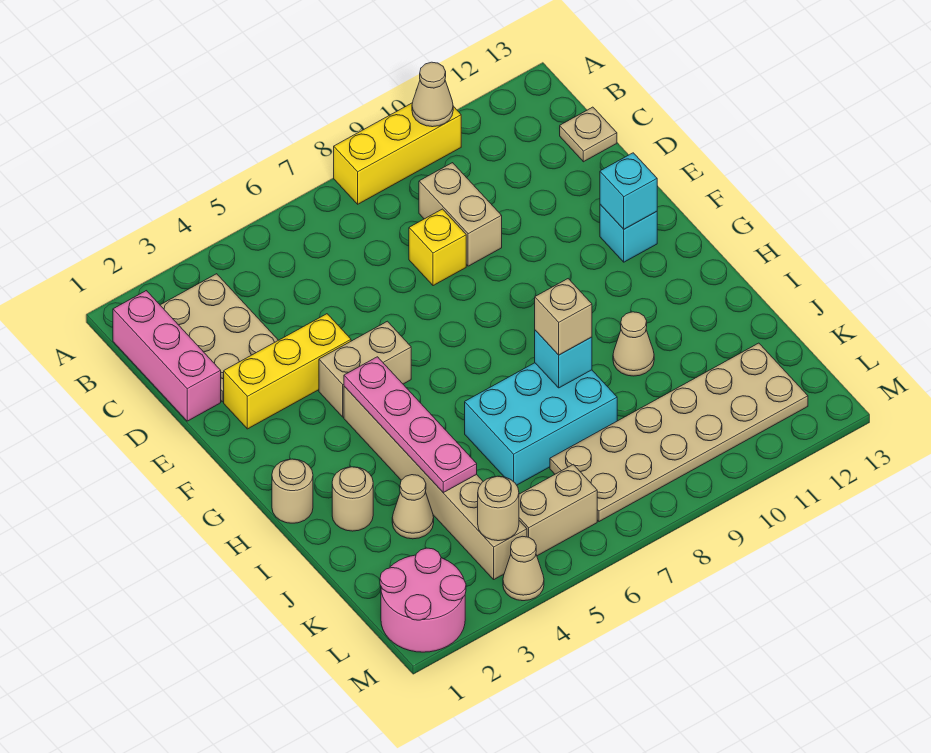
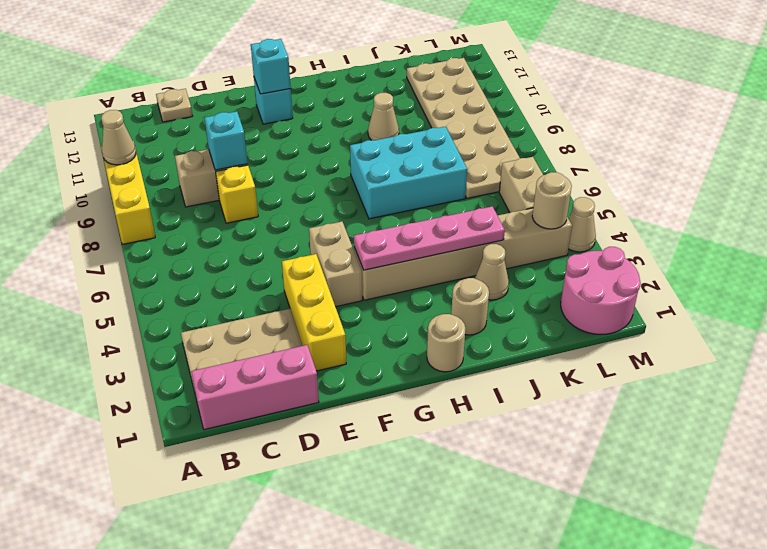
cyan brick I6:J8 level 1 -> cyan brick H7:J8 level 1
cyan brick I8 level 2 -> cyan brick D9 level 2
tan brick I8 level 3 -> none

